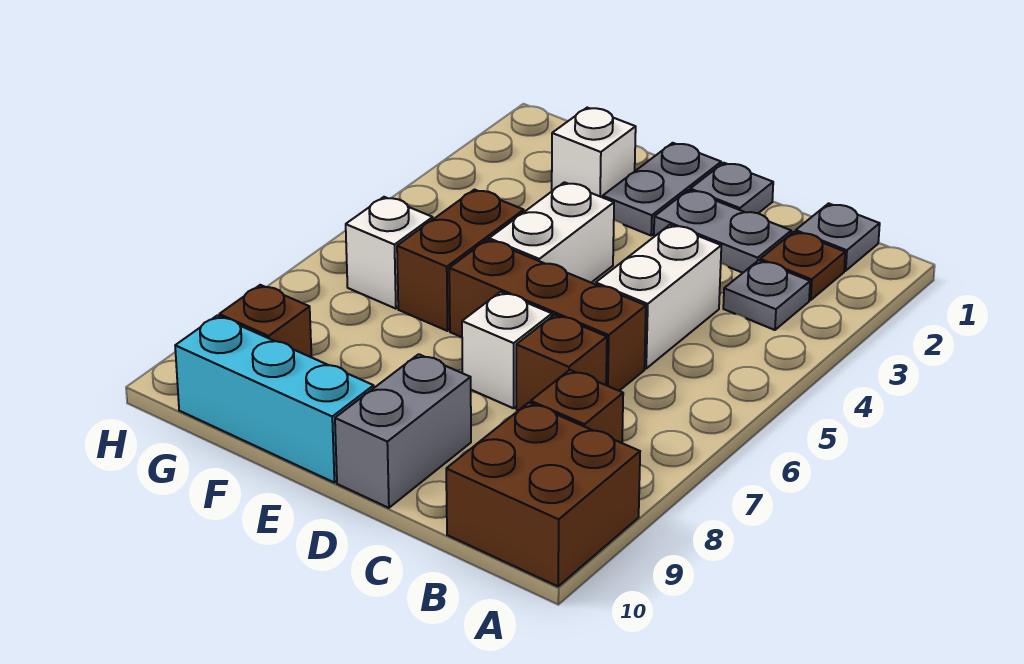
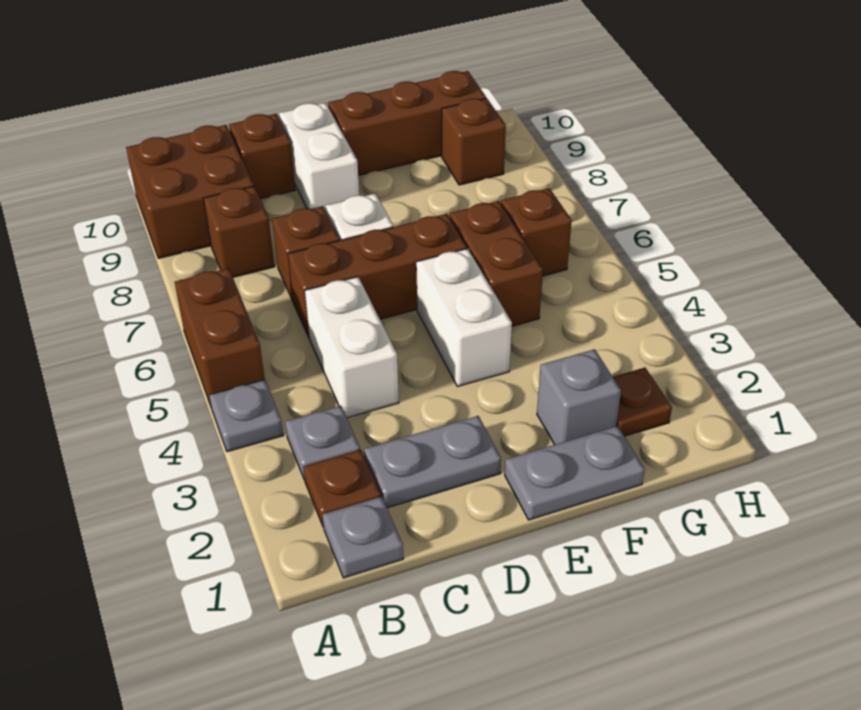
none -> brown brick A5:A6 level 1
none -> brown brick C10 level 1
grey plate D1 level 1 -> grey plate A4 level 1
grey brick D9:D10 level 1 -> white brick D9:D10 level 1
grey plate E1:E2 level 1 -> grey plate E1:F1 level 1
cyan brick E10:G10 level 1 -> brown brick E10:G10 level 1
white brick F2 level 1 -> grey brick F2 level 1
none -> brown plate G2 level 1
white brick G6 level 1 -> brown brick G6 level 1

